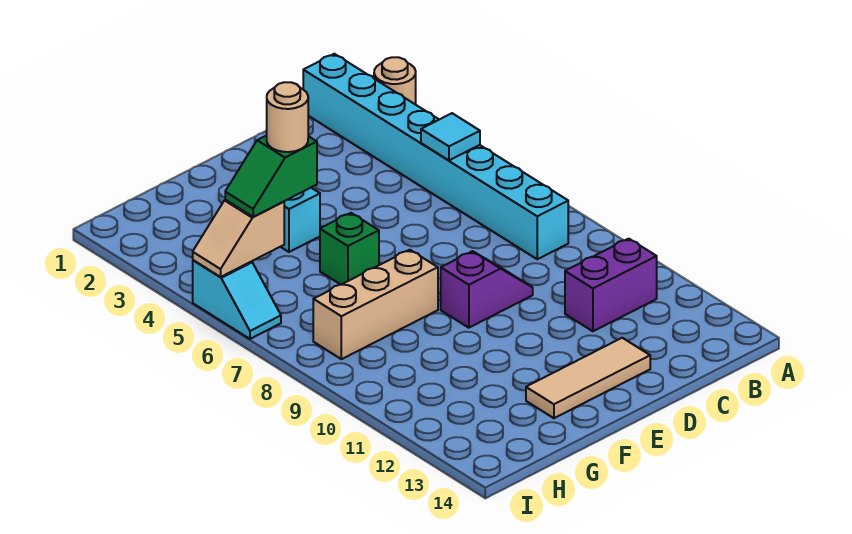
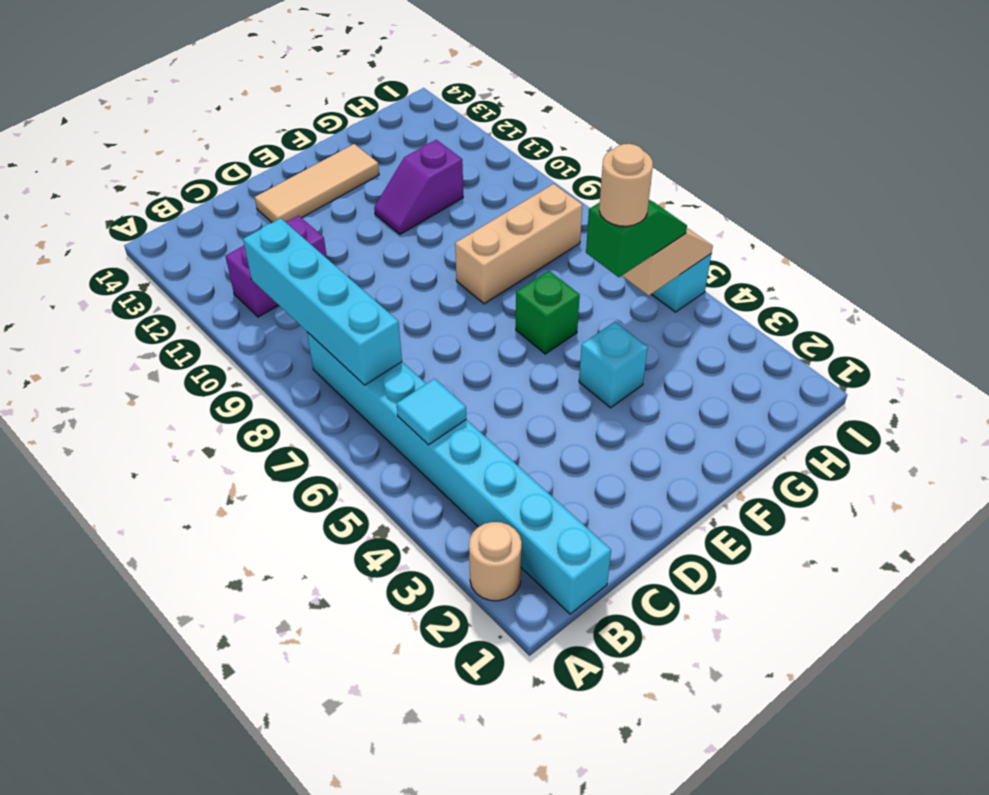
none -> cyan brick B7:B10 level 2
purple slope D9:E9 level 1 top E -> purple slope F11:G11 level 1 top G

